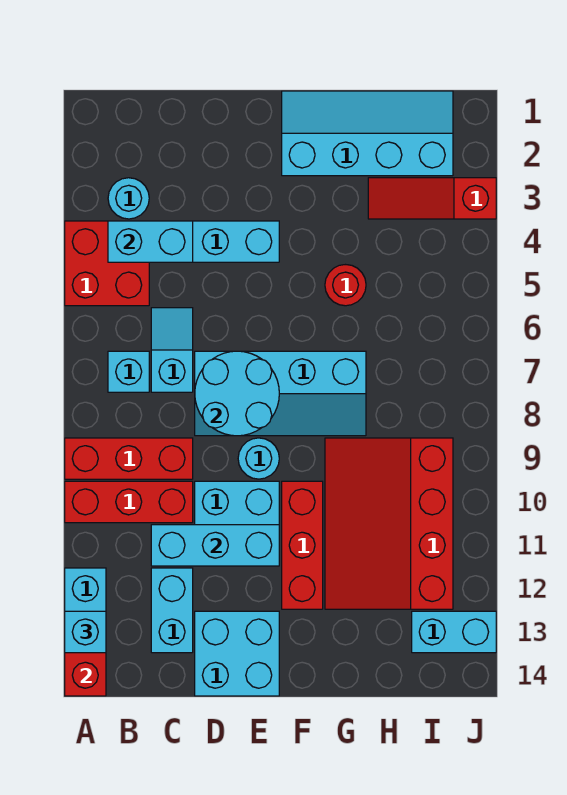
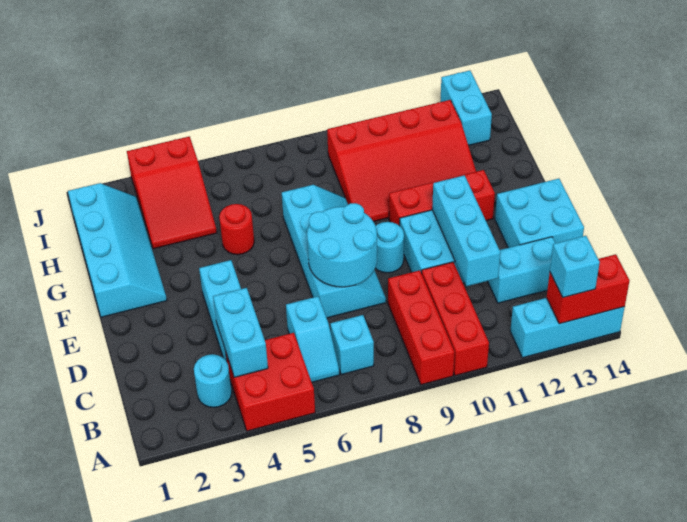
cyan slope C6:C7 level 1 top 7 -> cyan slope B6:C6 level 1 top C
cyan slope F1:I2 level 1 top 2 -> cyan slope F1:I2 level 1 top 1
red slope H3:J3 level 1 top J -> red slope H3:J4 level 1 top J

